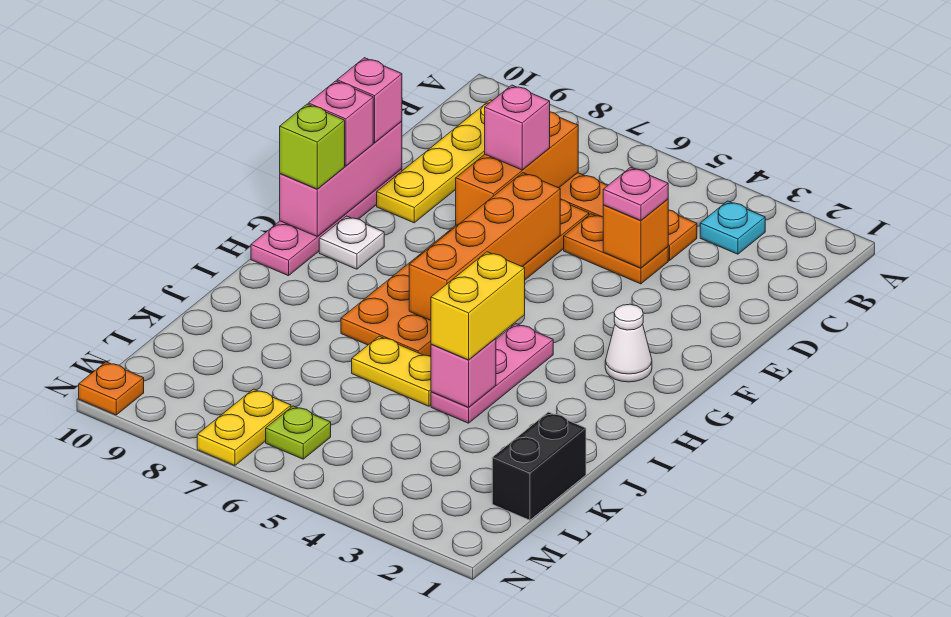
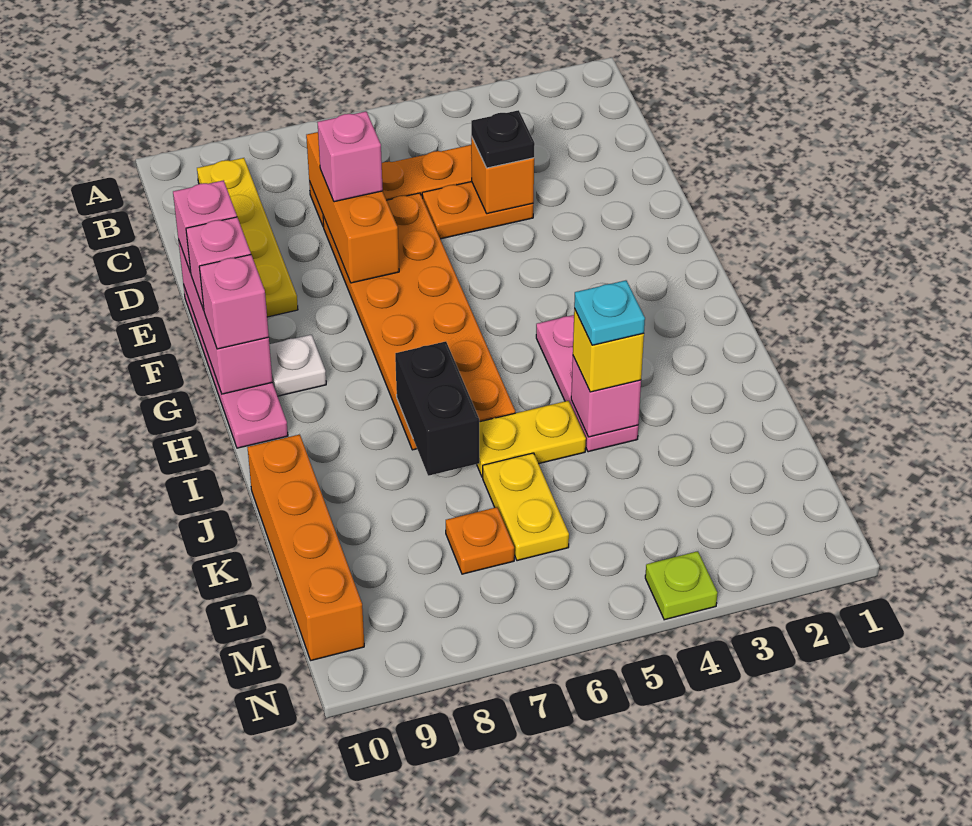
cyan plate B3 level 1 -> cyan plate J4 level 4
pink plate D4 level 3 -> black plate D4 level 3
orange brick E6:H6 level 2 -> orange brick J10:M10 level 1
white cone G2 level 1 -> none
lime brick G10 level 3 -> pink brick G10 level 3
yellow brick I4:J4 level 3 -> yellow brick J4 level 3
black brick K1:L1 level 1 -> black brick I7:J7 level 2
lime plate M6 level 1 -> lime plate N4 level 1
yellow plate M7:N7 level 1 -> yellow plate K6:L6 level 1
orange plate N10 level 1 -> orange plate L7 level 1

